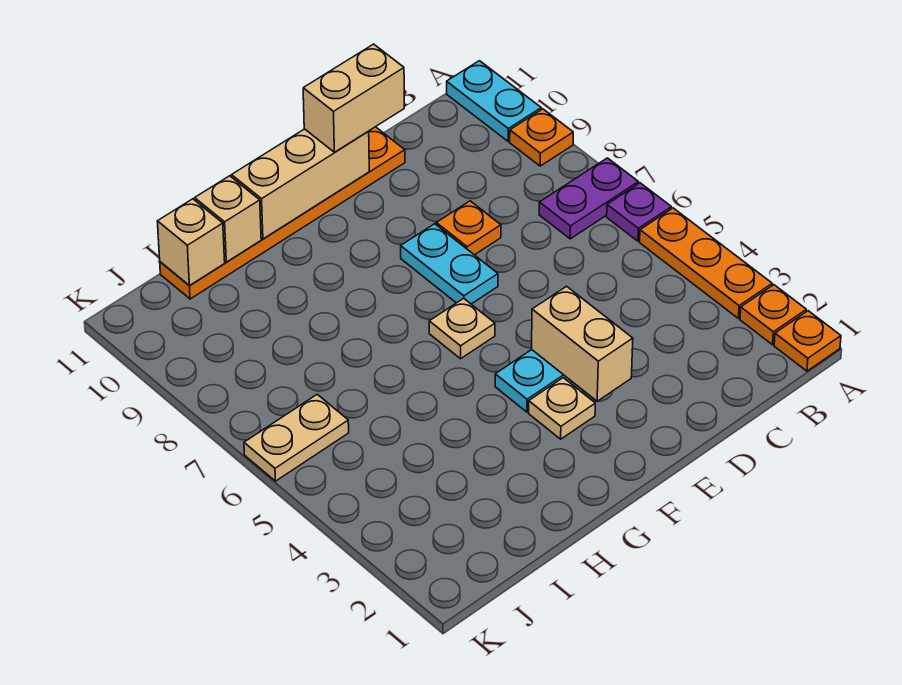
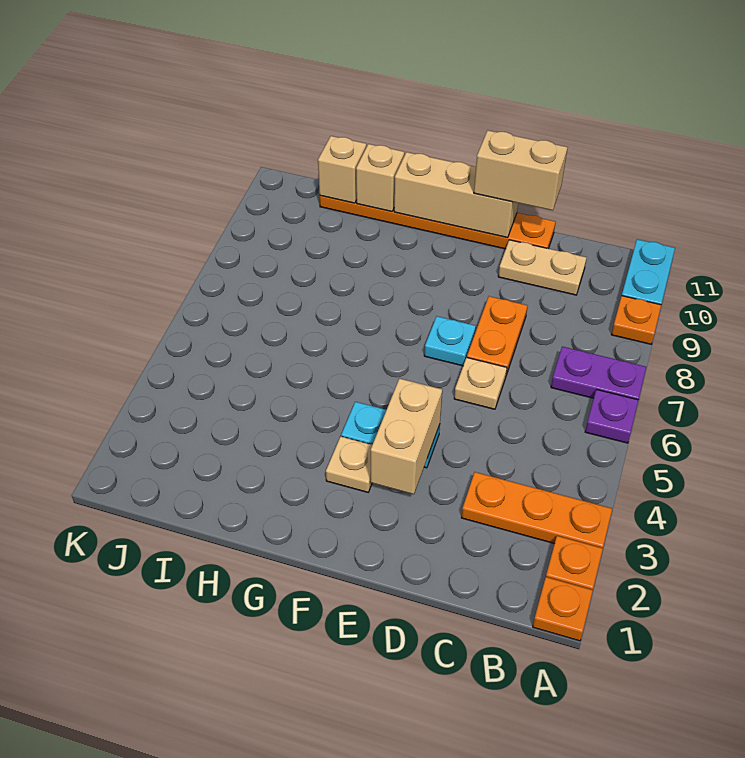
orange plate A3:A5 level 1 -> orange plate A3:C3 level 1
orange plate D8 level 1 -> orange plate D7:D8 level 1
cyan plate E7:E8 level 1 -> cyan plate E7 level 1
tan plate F6 level 1 -> tan plate D6 level 1
tan plate J6:K6 level 1 -> tan plate C10:D10 level 1

